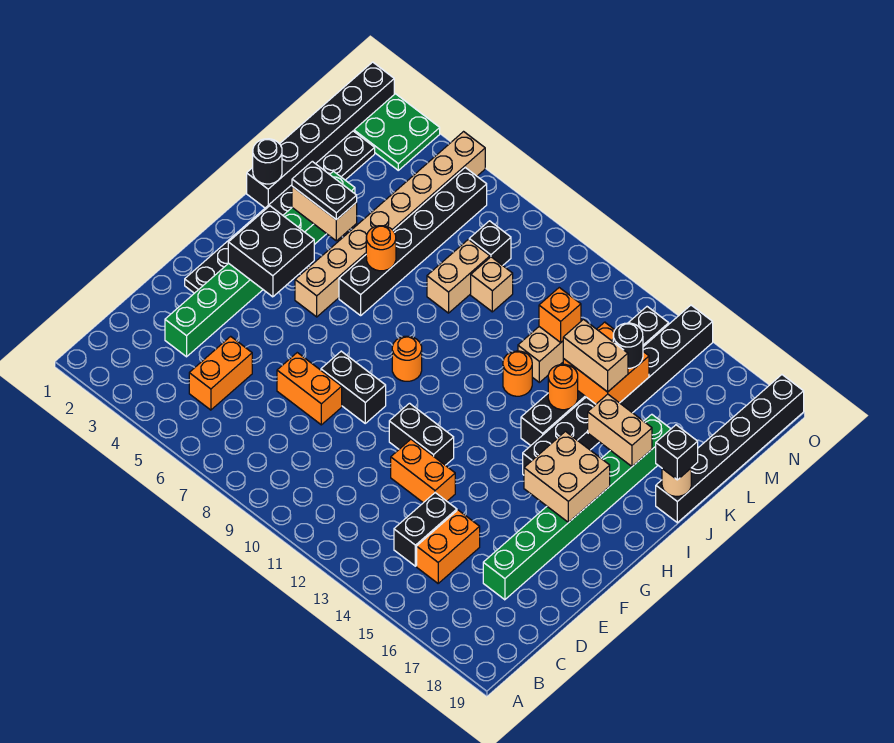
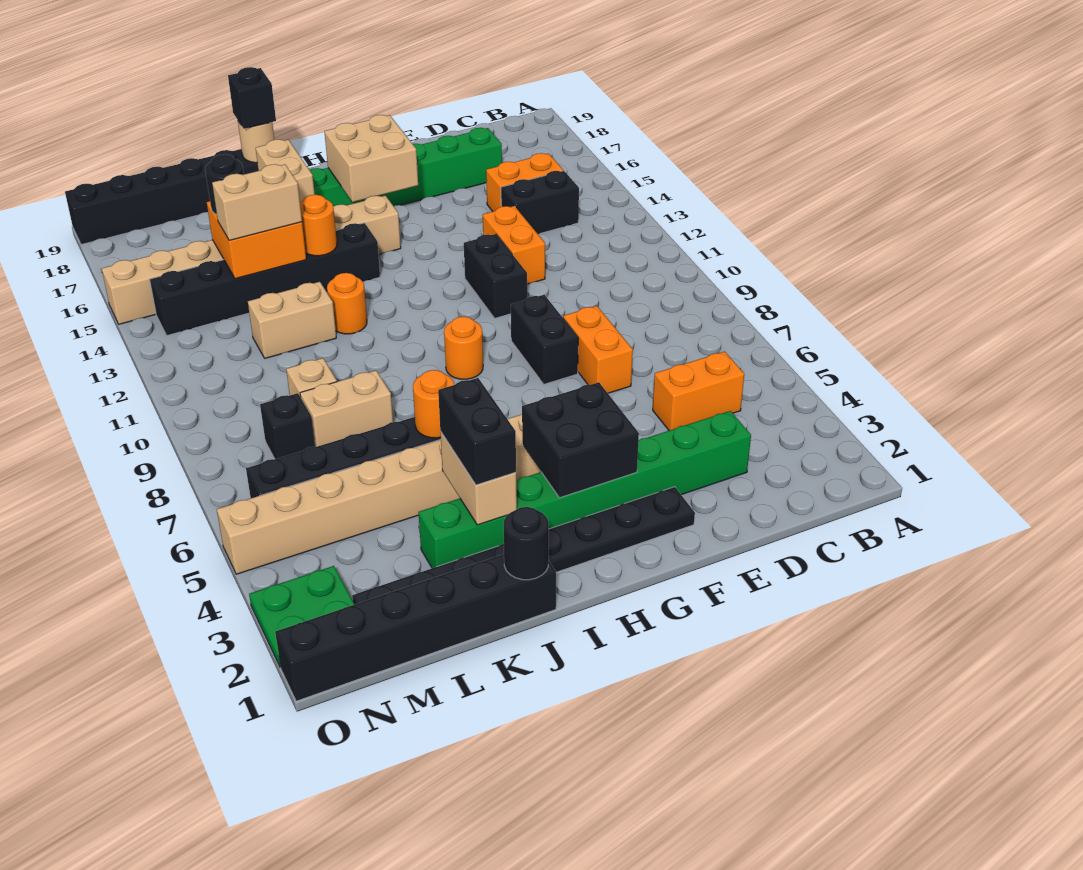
black brick H15:O15 level 1 -> tan brick H15:O15 level 1
black plate J3:J4 level 3 -> black brick J3:J4 level 3
tan brick K14:K15 level 3 -> tan brick K14:L14 level 3
orange brick L12 level 2 -> none

